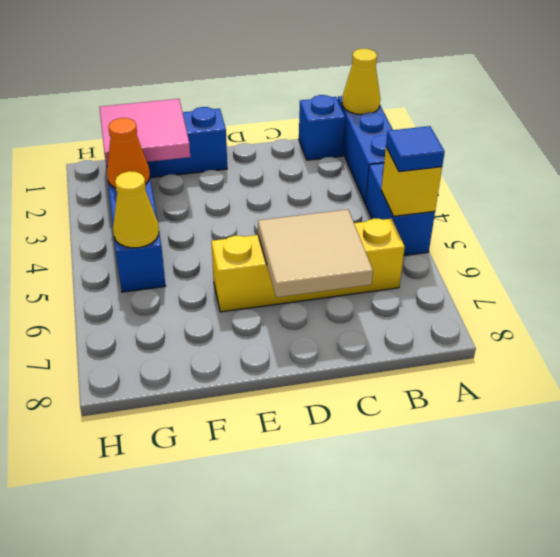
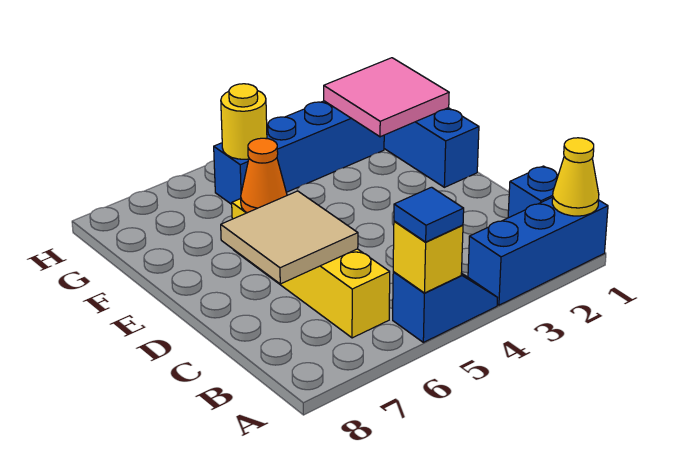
blue brick A4:A5 level 1 -> blue slope A4:A5 level 1 top 5
orange cone G3 level 2 -> orange cone E6 level 2
yellow cone G5 level 2 -> yellow round brick G5 level 2

